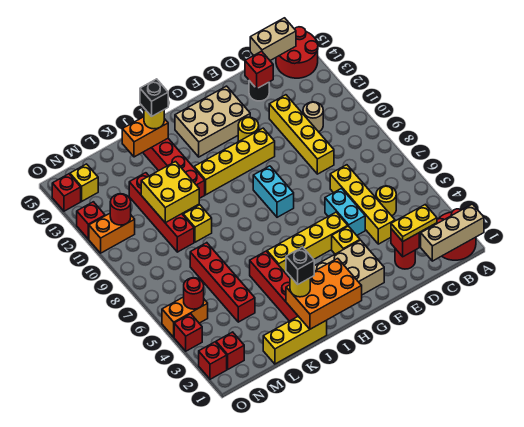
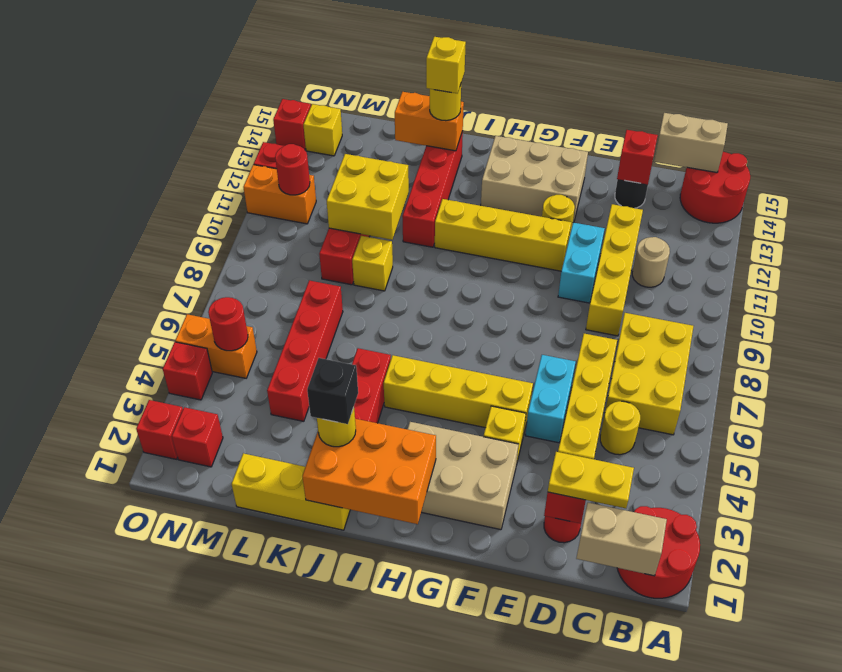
tan brick A1:C1 level 2 -> tan brick B1:C1 level 2
none -> yellow brick B6:C8 level 1
cyan brick G8:G9 level 1 -> cyan brick E10:E11 level 1
black brick J14 level 4 -> yellow brick J14 level 4

